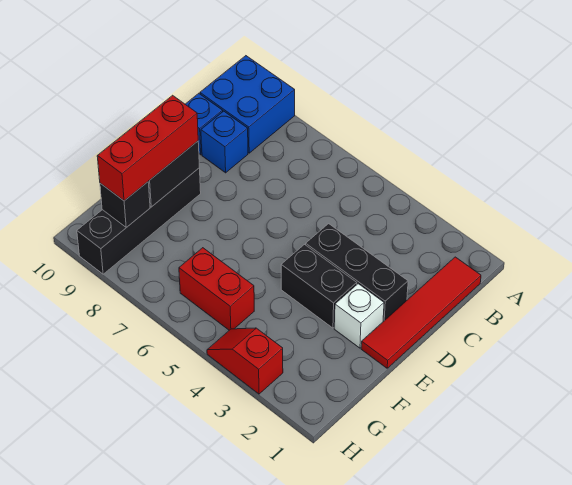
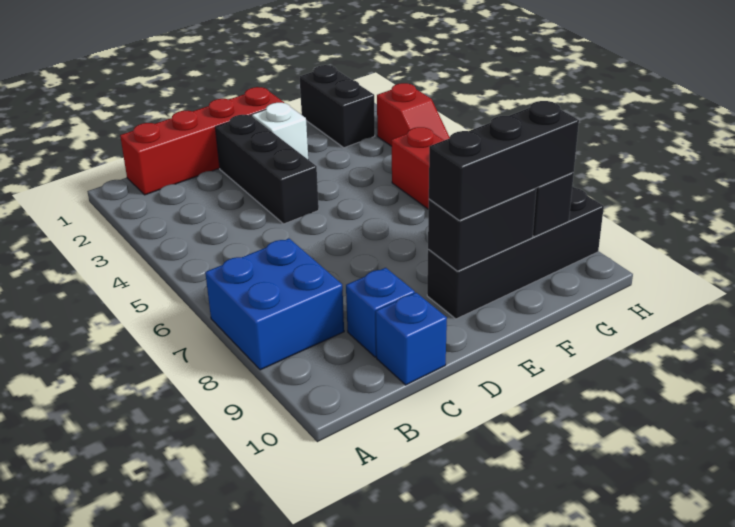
blue brick A9:B10 level 1 -> blue brick A7:B8 level 1
red tile B1:E1 level 1 -> red brick B1:E1 level 1
black brick E3:E4 level 1 -> black brick G1:G2 level 1
red brick E9:G9 level 3 -> black brick E9:G9 level 3

